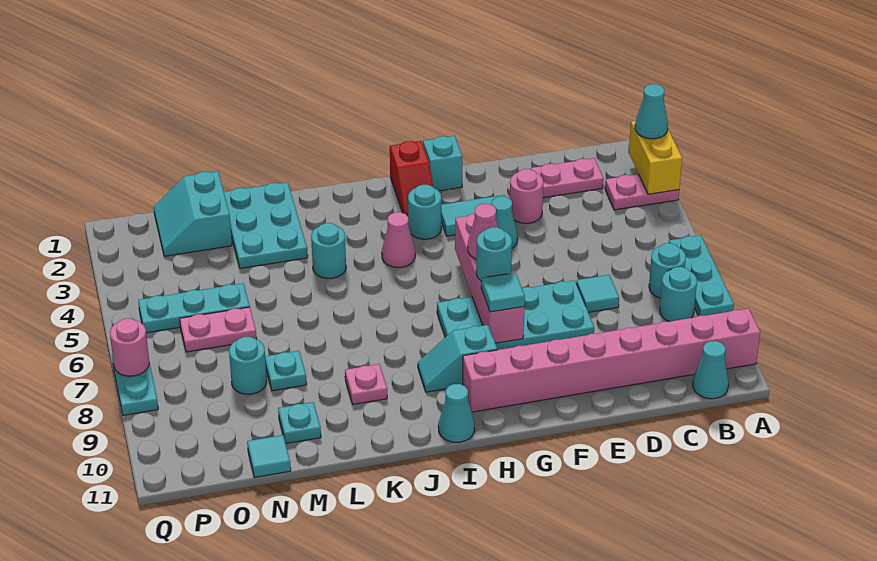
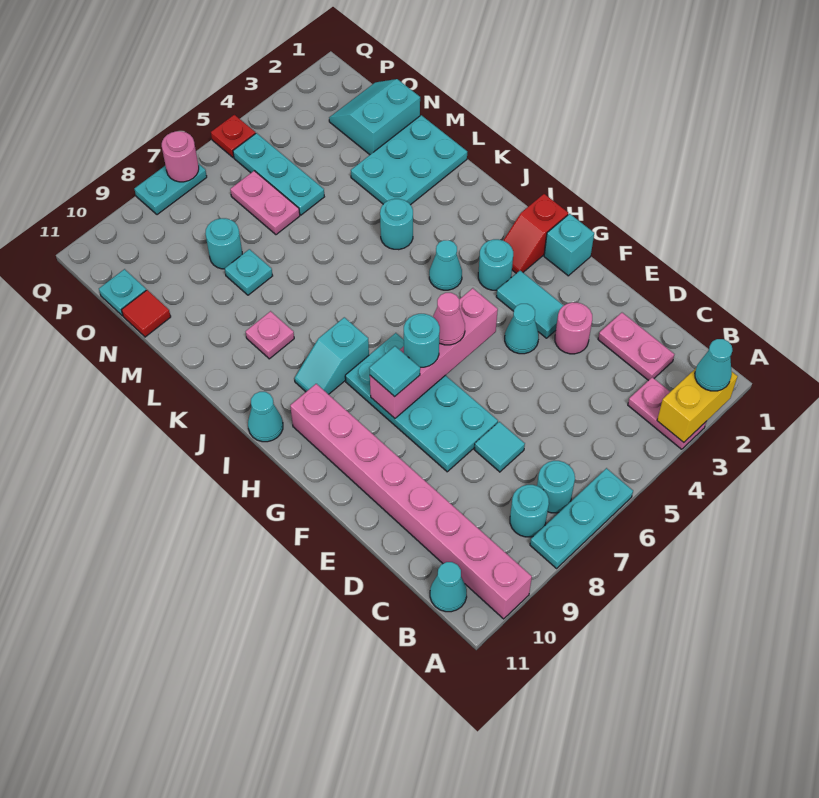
cyan slope H9:I9 level 1 top H -> cyan slope I8:I9 level 1 top 8
pink cone I4 level 1 -> cyan cone I4 level 1
cyan plate M10 level 1 -> cyan plate O11 level 1
cyan tile N11 level 1 -> red tile N11 level 1
none -> red plate Q5 level 1

